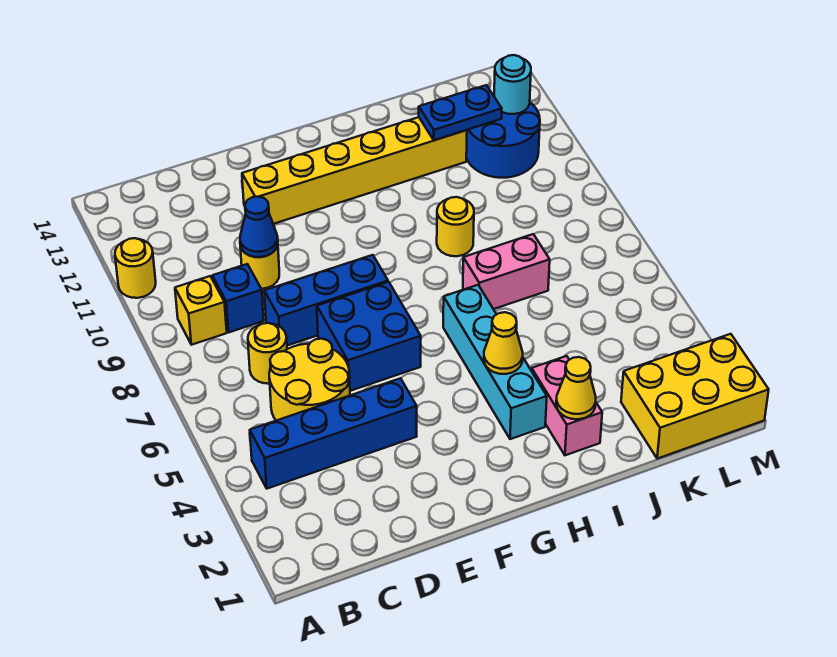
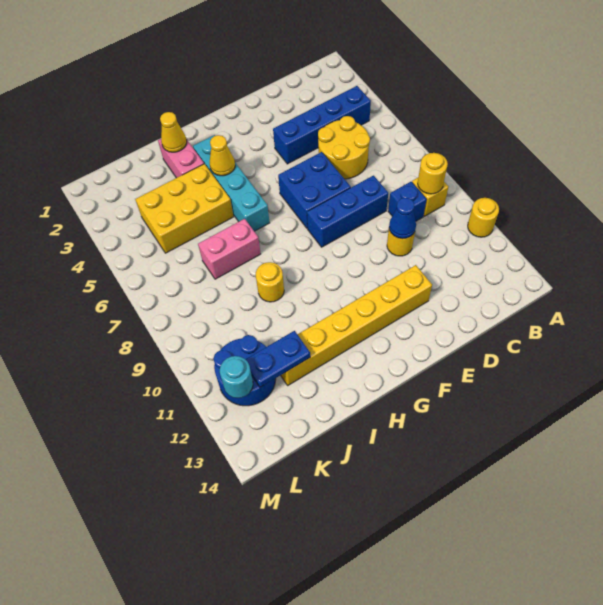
yellow round brick C7 level 1 -> yellow round brick B9 level 2
yellow brick K1:M2 level 1 -> yellow brick I4:K5 level 1

